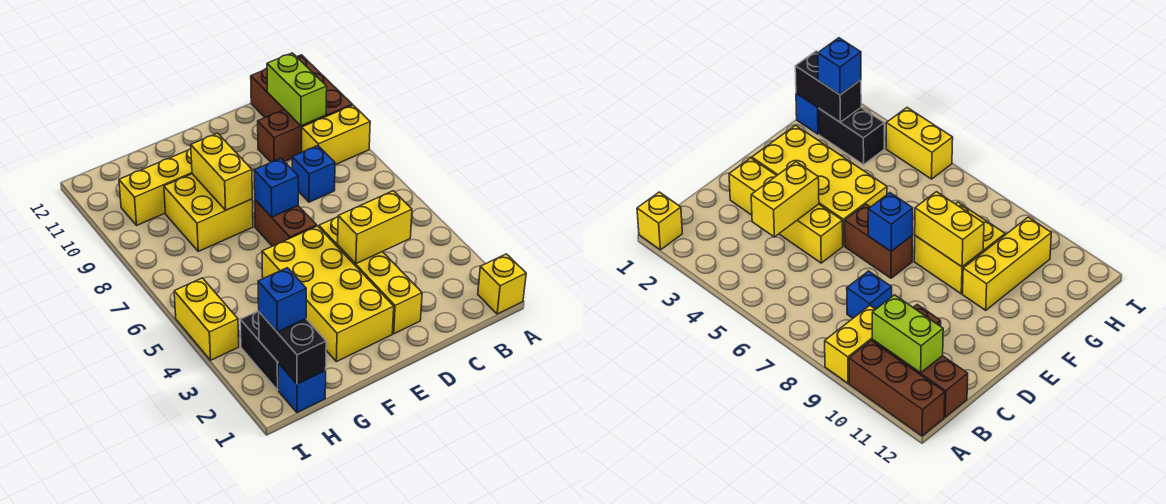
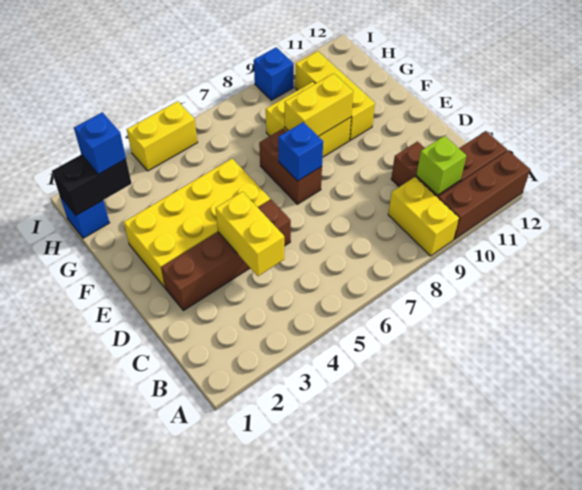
yellow brick A1 level 1 -> none
lime brick B10:B11 level 2 -> lime brick B10 level 2
blue brick C8 level 1 -> blue brick I9 level 1
yellow brick D2:D5 level 1 -> brown brick D2:D5 level 1
brown brick E6:E7 level 1 -> brown brick E7:F7 level 1
black brick H2:H3 level 1 -> none

